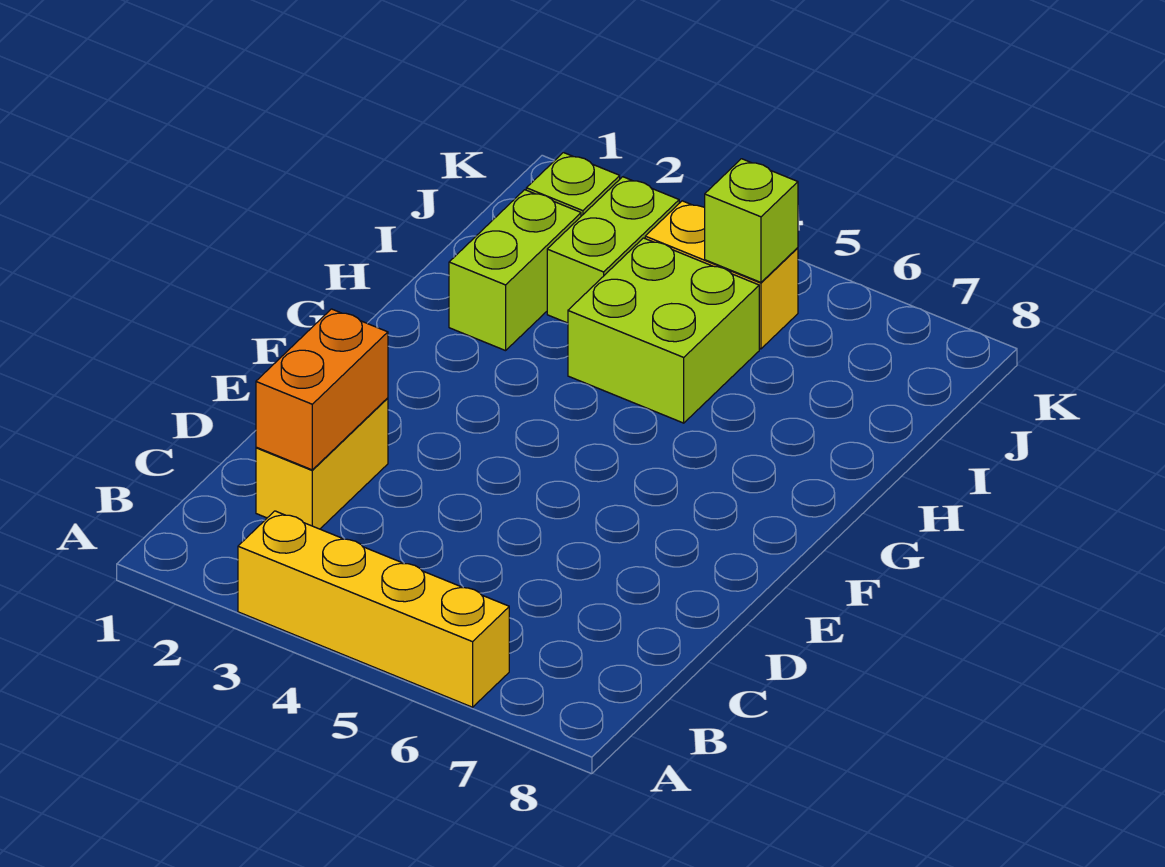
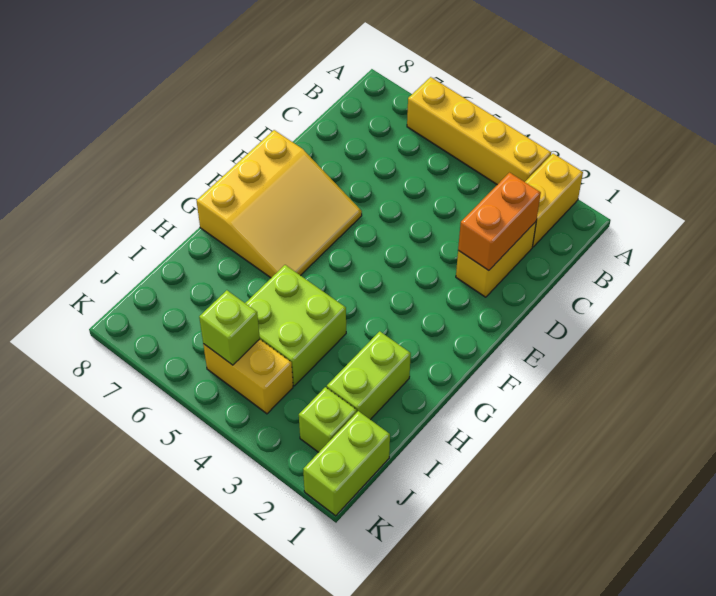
none -> yellow brick A2:B2 level 1
none -> yellow slope E6:G8 level 1 top 8
lime brick I3:J3 level 1 -> lime brick J1:K1 level 1

